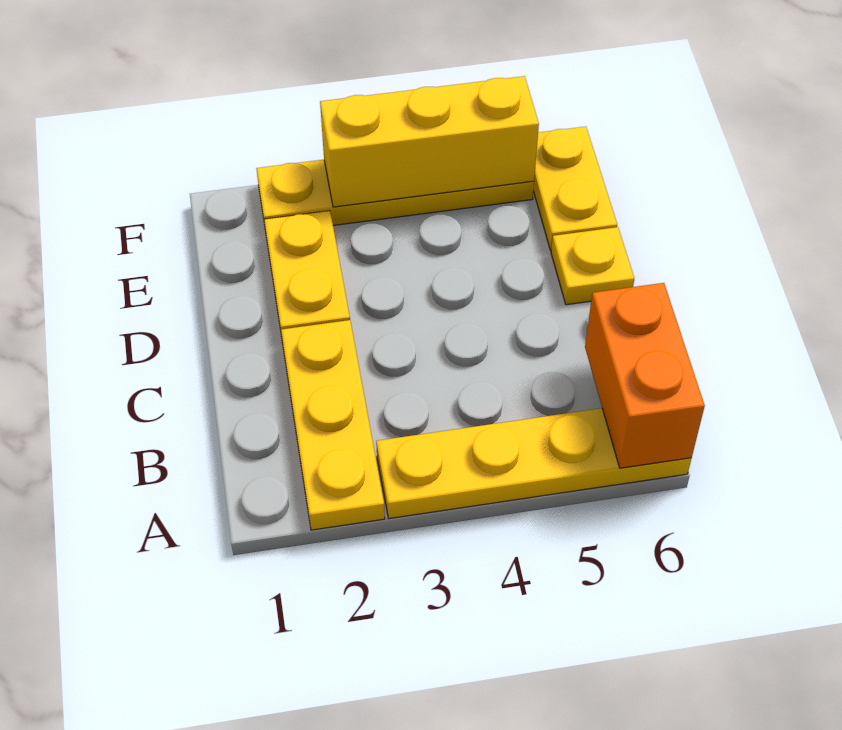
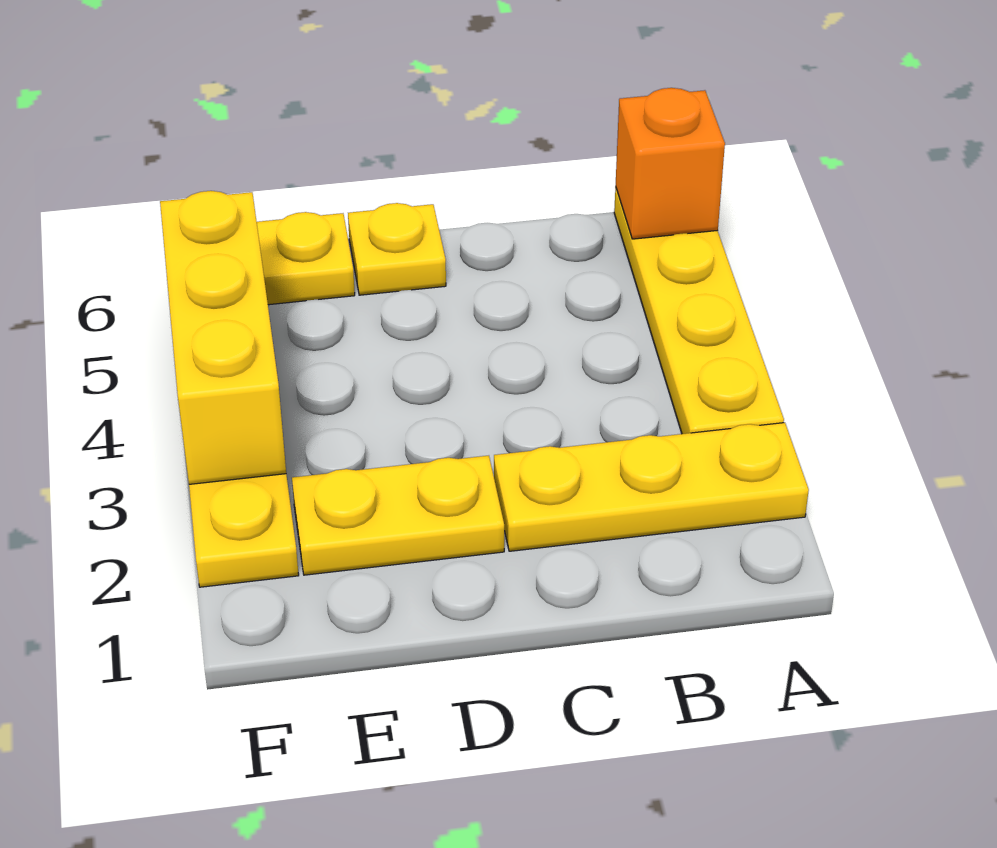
orange brick A6:B6 level 2 -> orange brick A6 level 2

